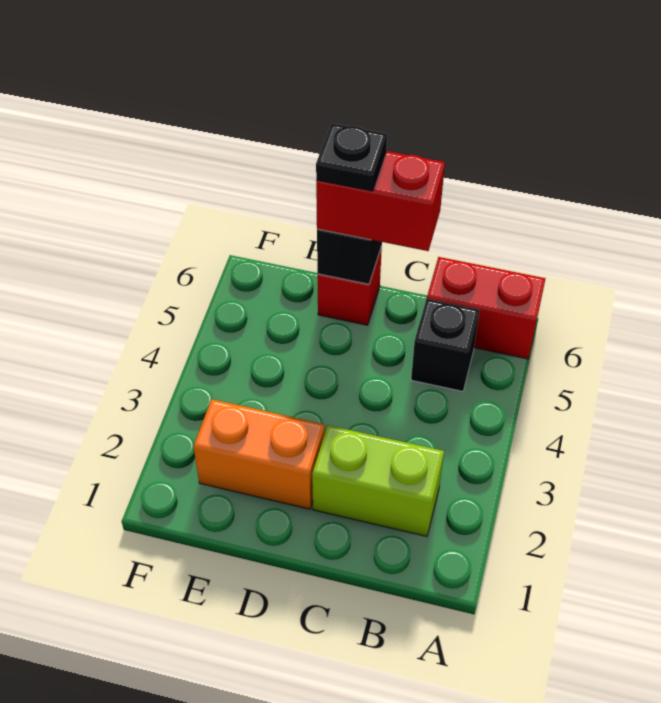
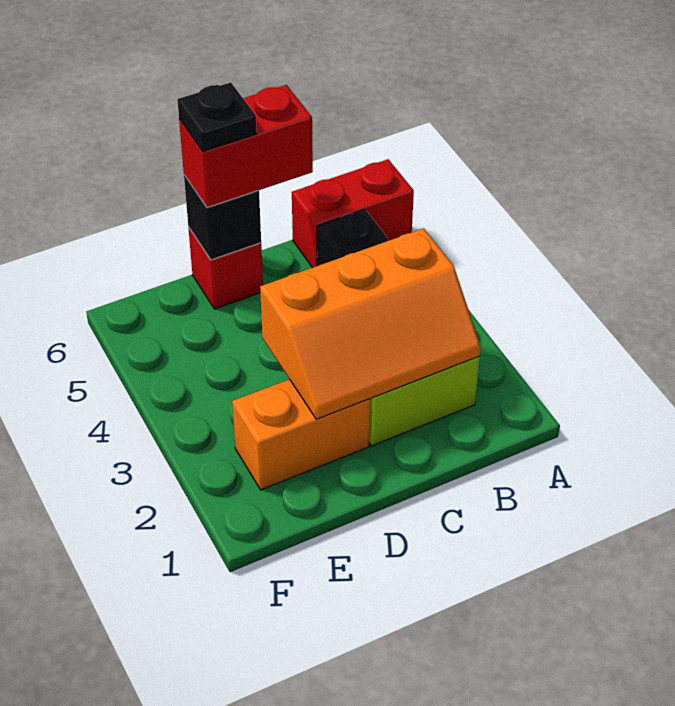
none -> orange slope B2:D3 level 2 top 3

